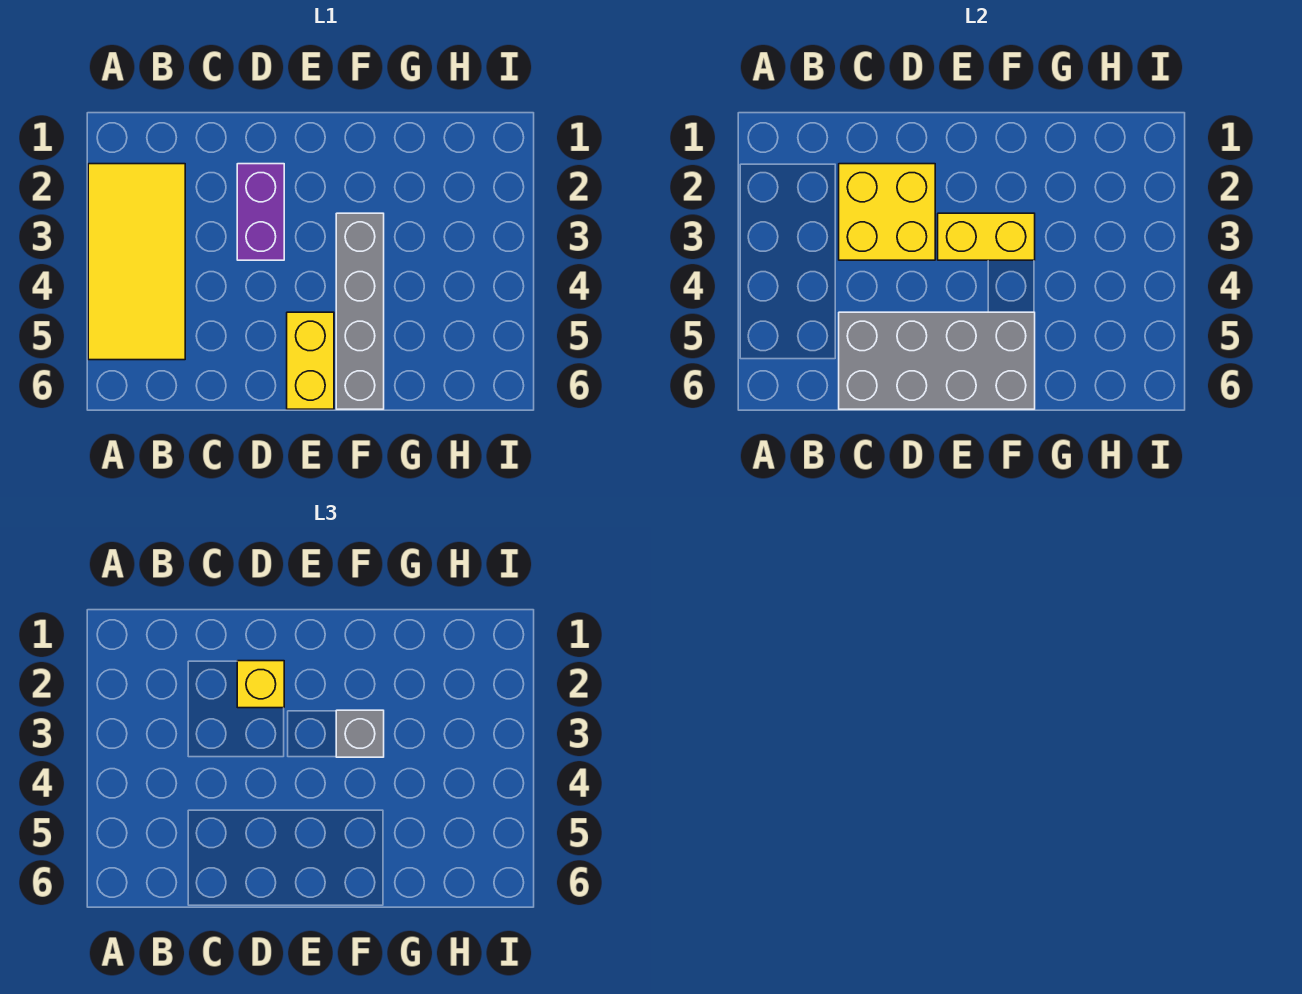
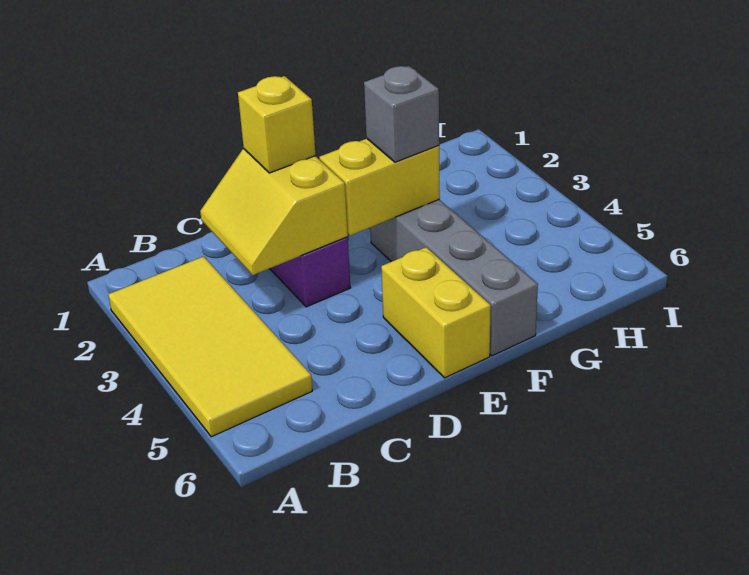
yellow brick C2:D3 level 2 -> yellow slope C2:D3 level 2 top D
grey brick C5:F6 level 2 -> none

